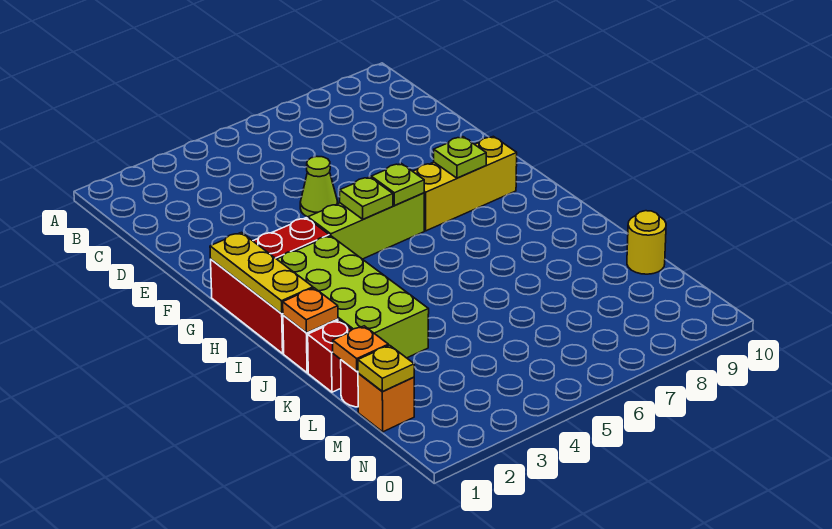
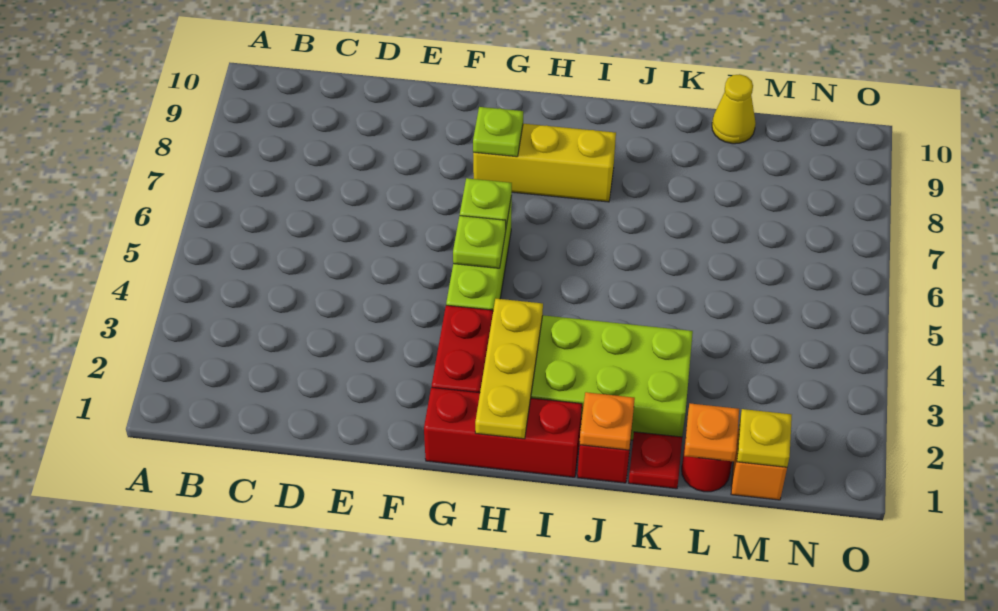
lime cone E5 level 1 -> none
yellow plate G1:I1 level 2 -> yellow plate H1:H3 level 2
yellow brick G7:G9 level 1 -> yellow brick G8:I8 level 1
red brick K1 level 1 -> red plate K1 level 1
yellow round brick L10 level 1 -> yellow cone L10 level 1

